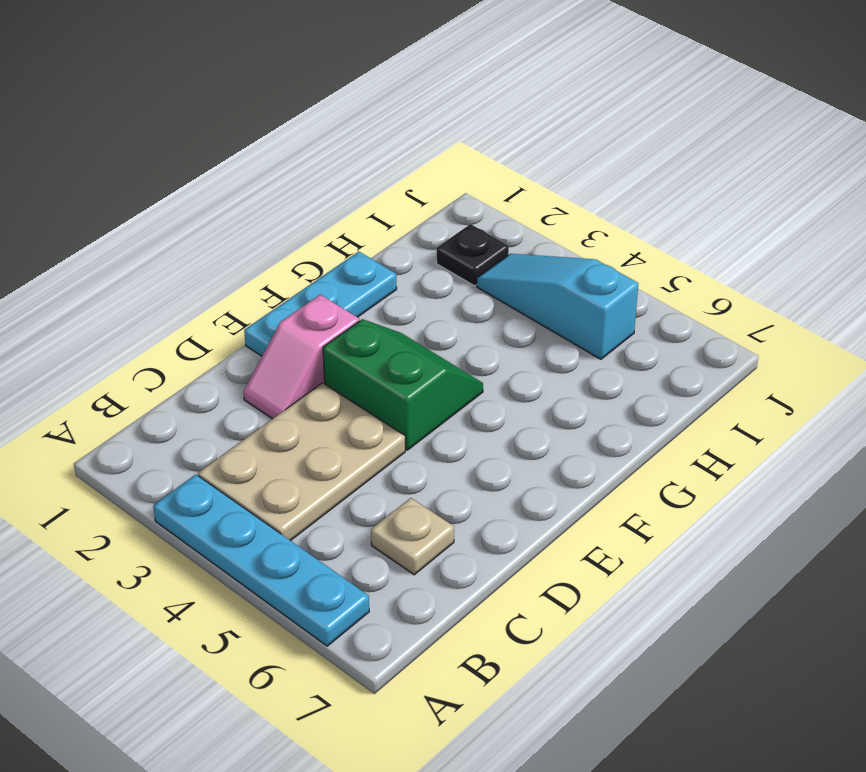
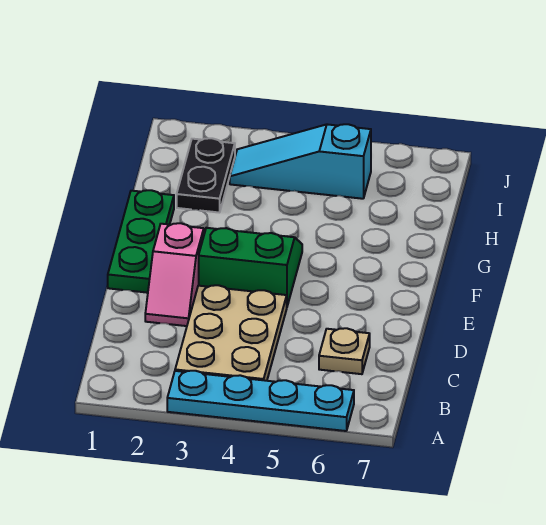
cyan plate E1:G1 level 1 -> green plate E1:G1 level 1
black plate I2 level 1 -> black plate H2:I2 level 1

